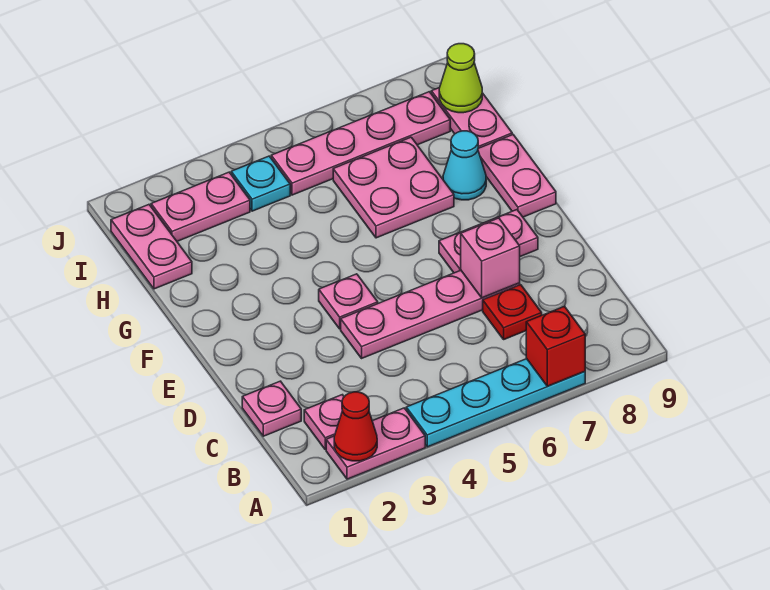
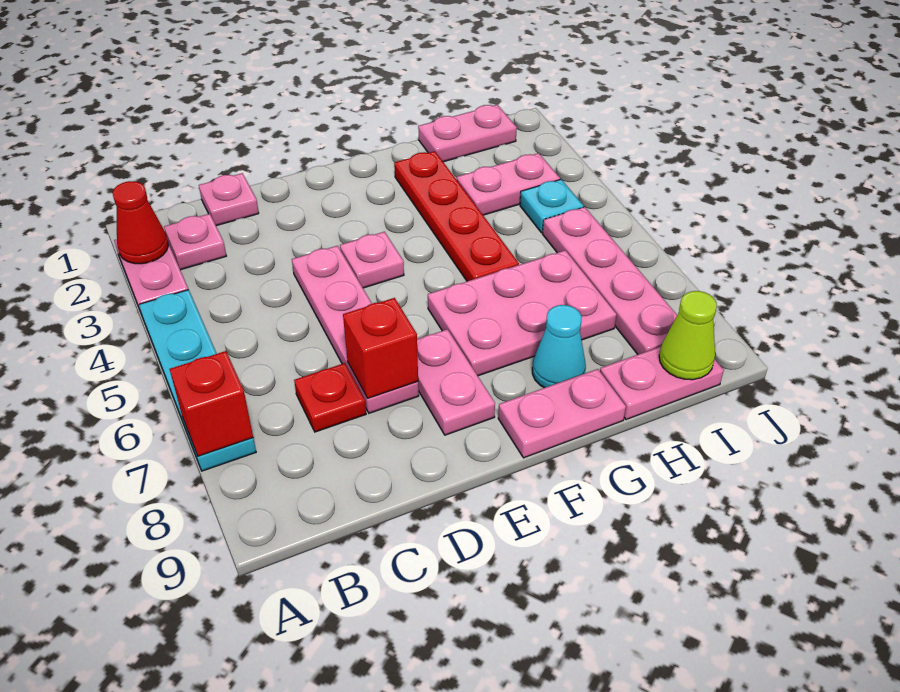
pink brick D7 level 2 -> red brick D7 level 2
none -> red plate G2:G5 level 1
pink plate G6:H7 level 1 -> pink plate F6:H7 level 1
pink plate I2:I3 level 1 -> pink plate H3:I3 level 1

